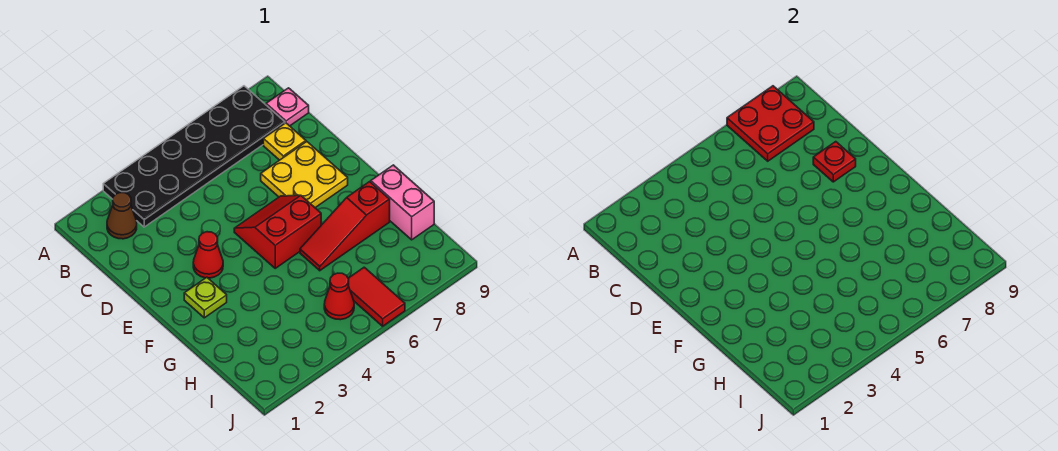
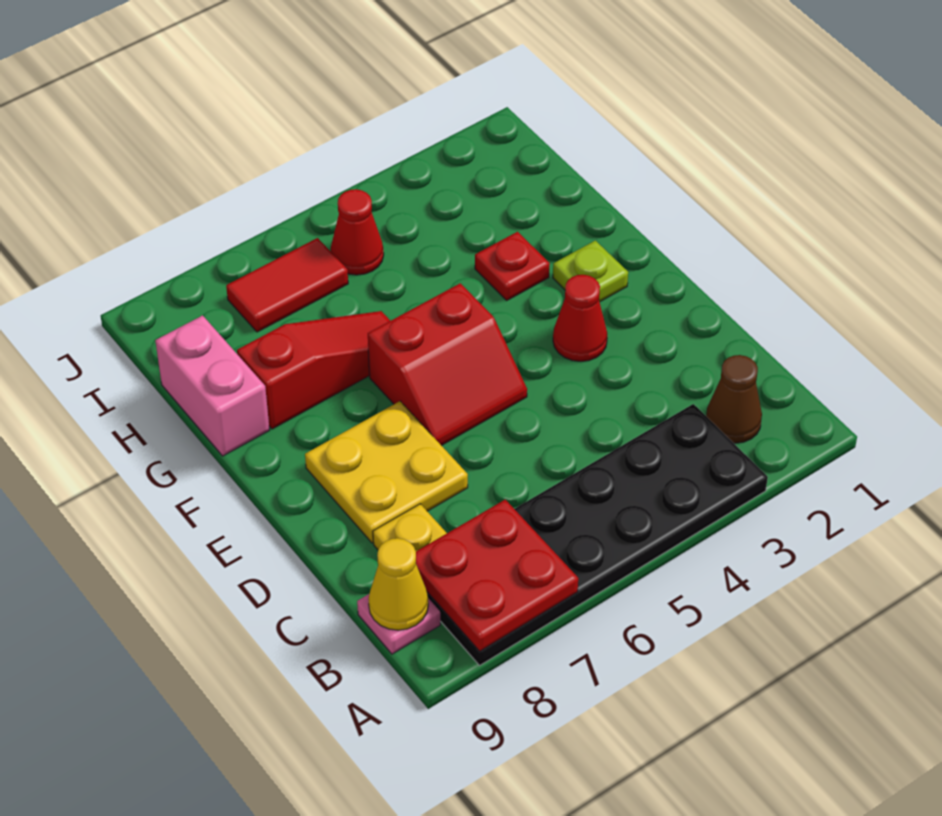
none -> yellow cone B9 level 2
red plate D8 level 2 -> red plate G3 level 1
red tile I6:J6 level 1 -> red tile I6:I7 level 1

